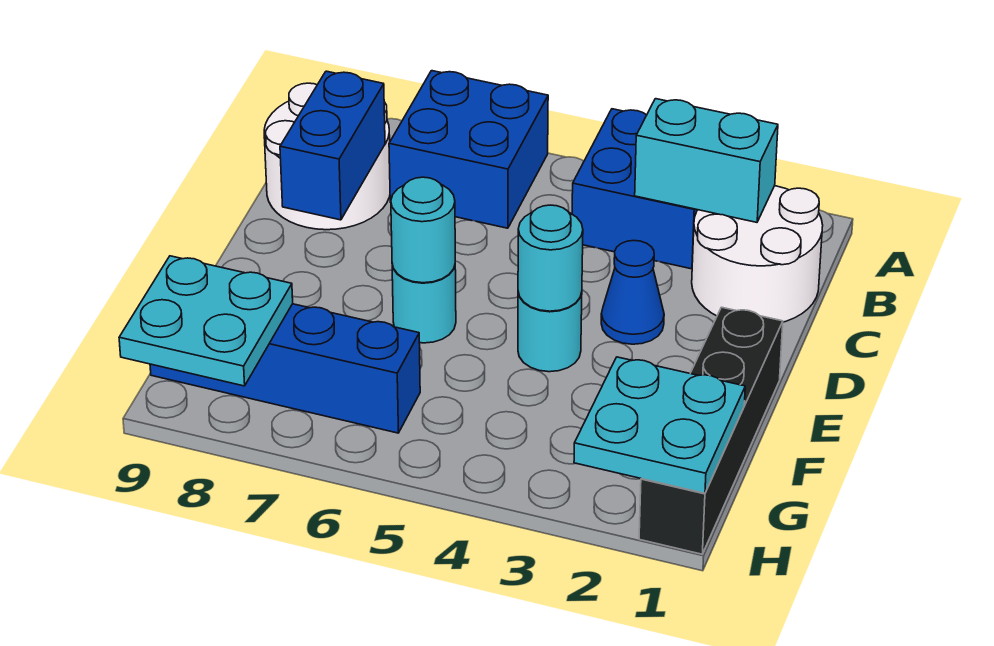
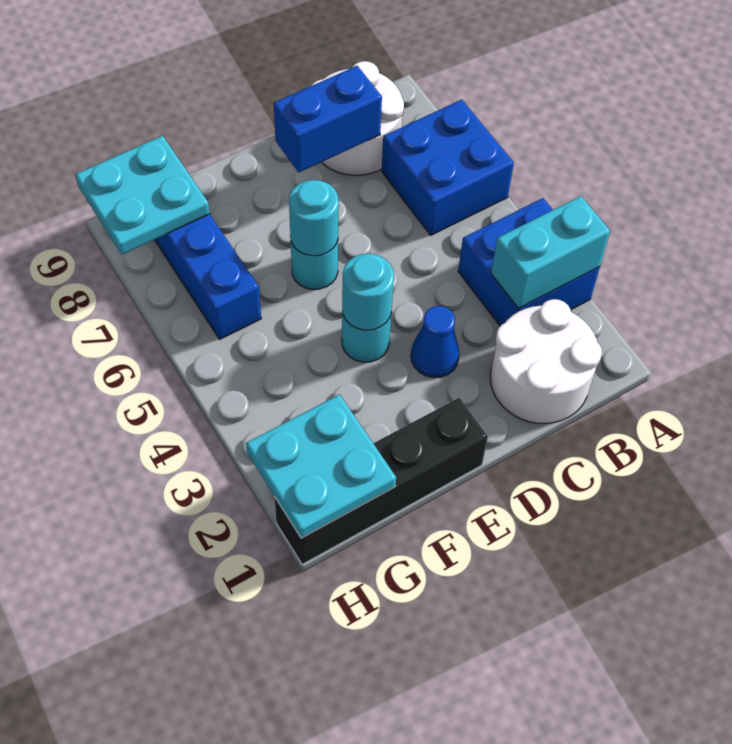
cyan brick B2:B3 level 2 -> cyan brick A3:B3 level 2

